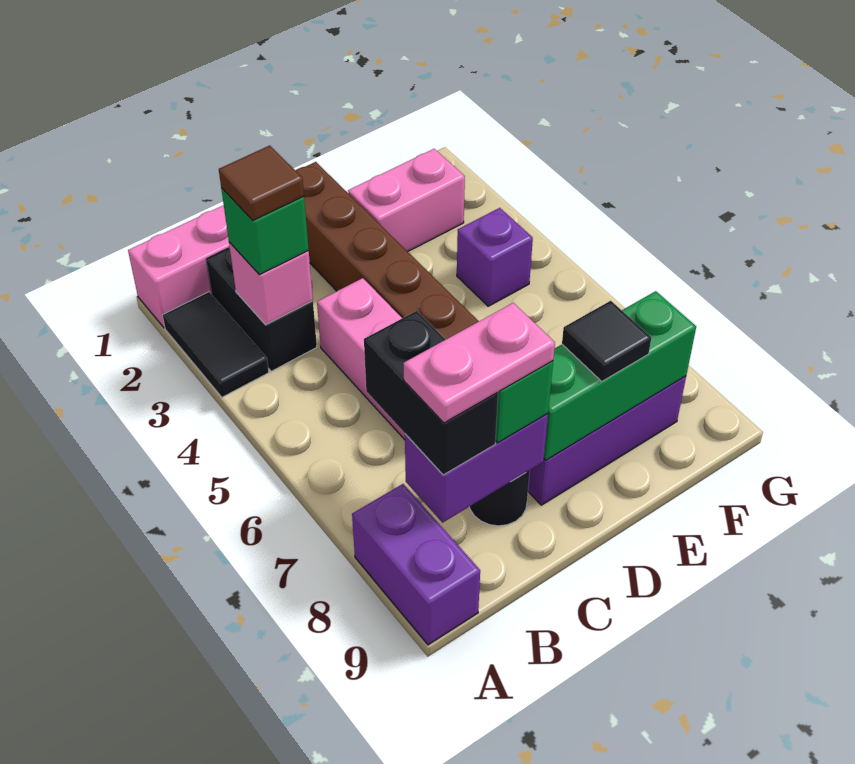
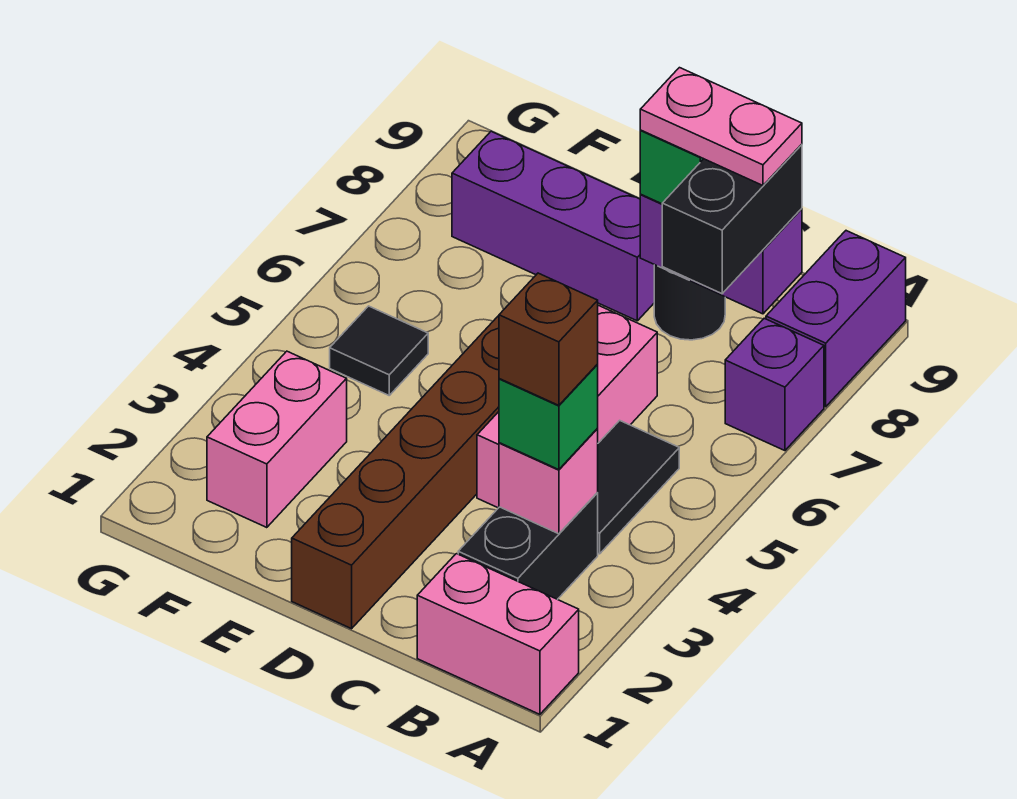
black tile A2:A3 level 1 -> black tile B4:B5 level 1
brown tile B3 level 4 -> brown brick B3 level 4
green brick D8:F8 level 2 -> none
pink brick E2:F2 level 1 -> pink brick F2:F3 level 1
black tile E8 level 3 -> black tile F5 level 1
purple brick F4 level 1 -> purple brick A7 level 1

